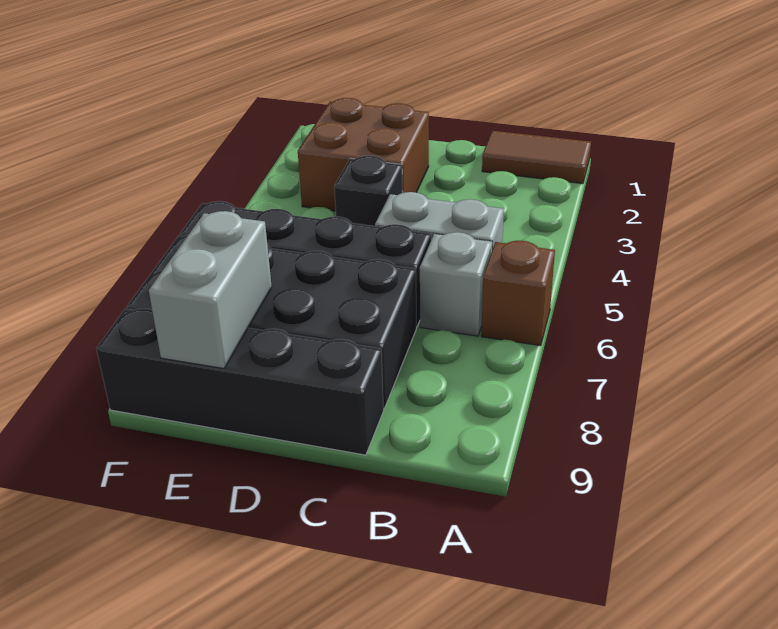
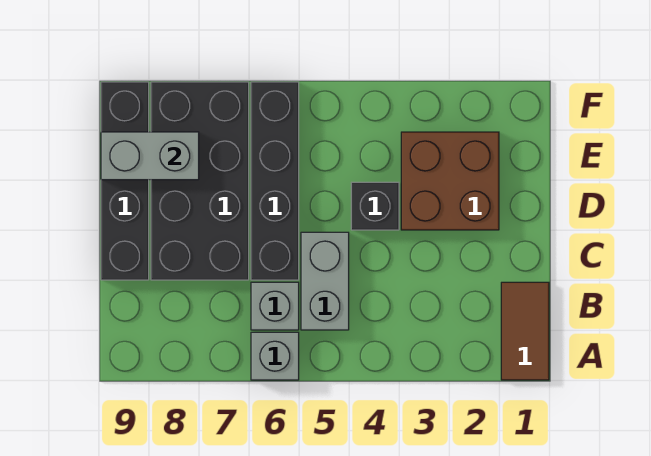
brown brick A6 level 1 -> grey brick A6 level 1

